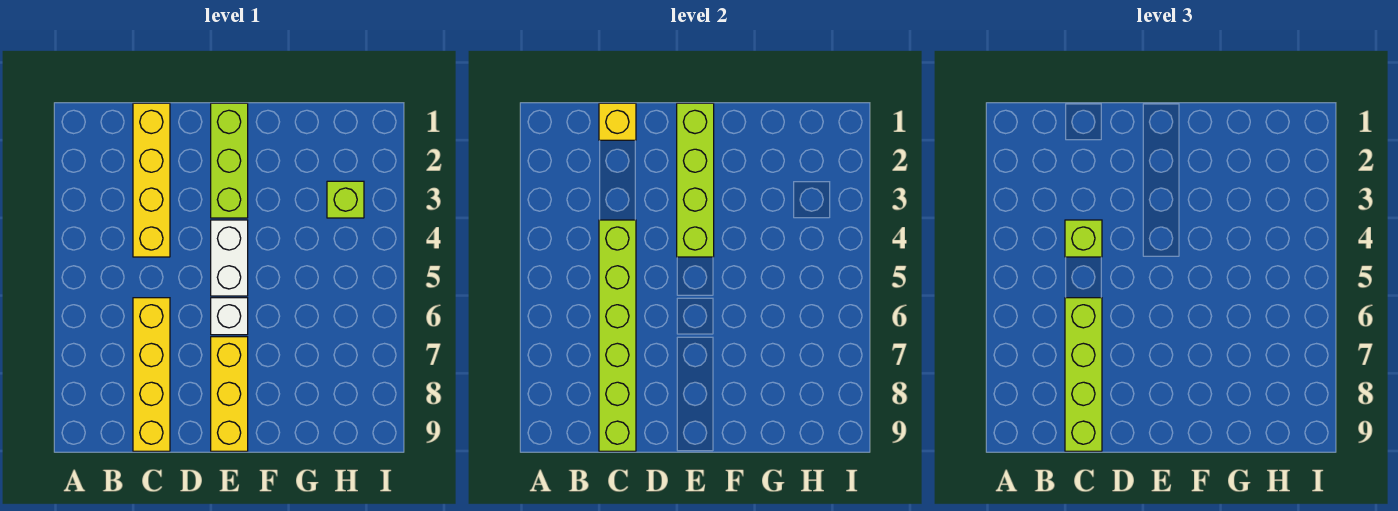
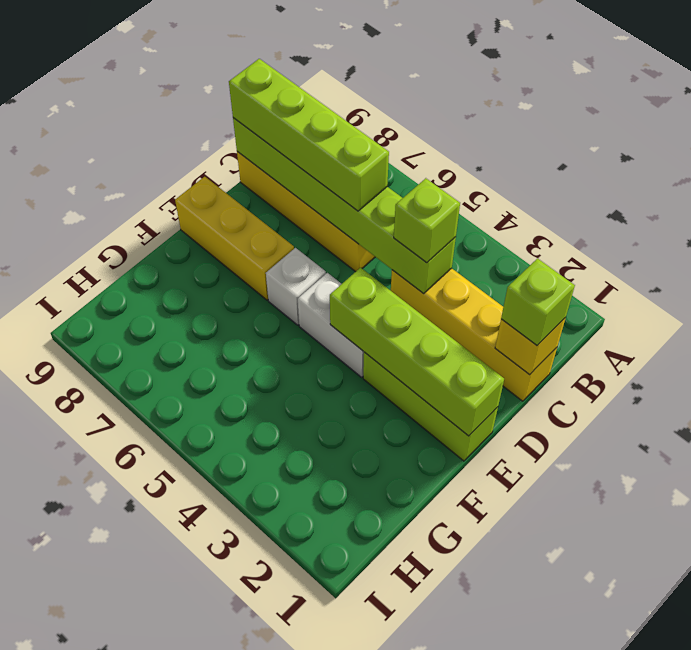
lime brick H3 level 1 -> lime brick C1 level 3

